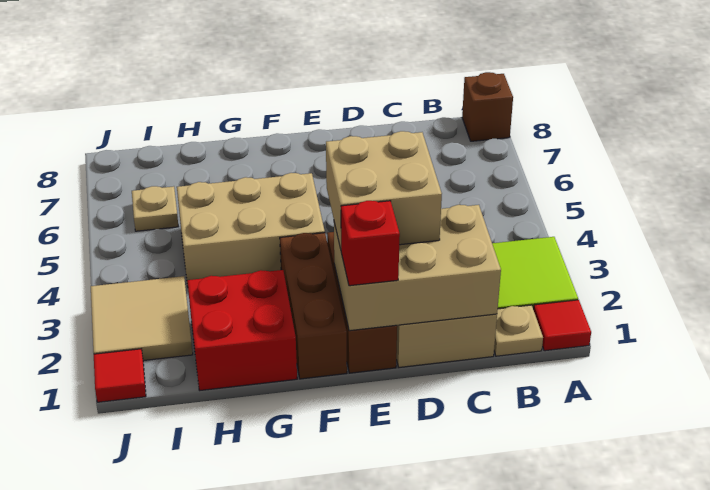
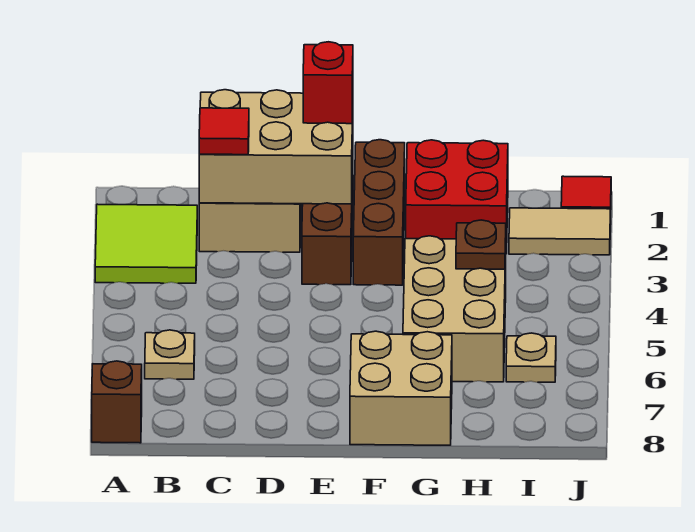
red tile A1 level 1 -> red tile C2 level 3
tan plate B1 level 1 -> tan plate B6 level 1
tan brick D2:E3 level 3 -> tan brick F7:G8 level 1
tan brick F4:H5 level 1 -> tan brick G4:H6 level 1
none -> brown plate H4 level 2
tan tile I2:J3 level 1 -> tan tile I2:J2 level 1

